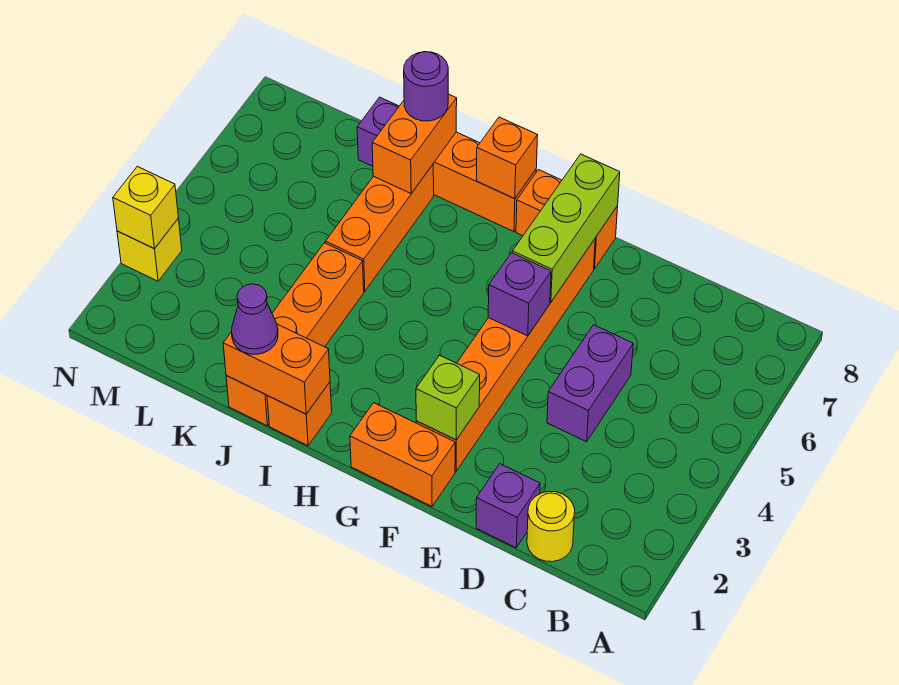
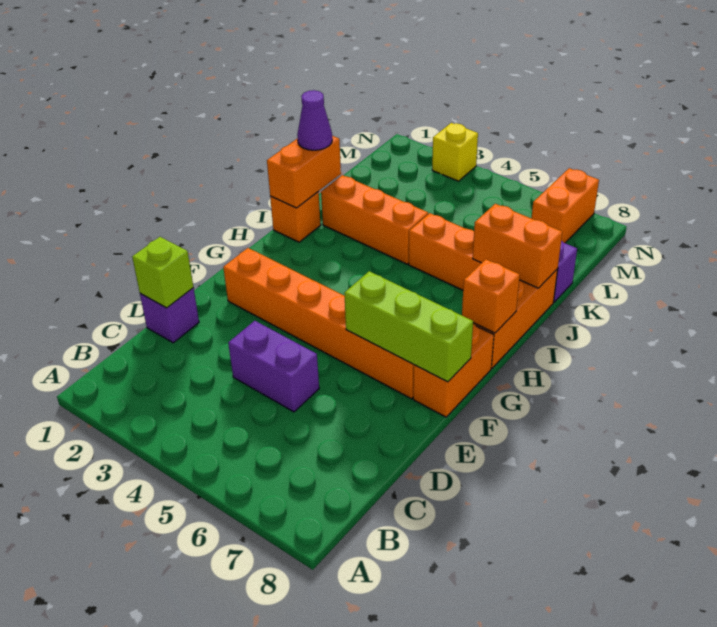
yellow round brick C1 level 1 -> none
orange brick F1:G1 level 1 -> orange brick M7:N7 level 1
lime brick F2 level 2 -> lime brick D1 level 2
purple brick F5 level 2 -> none
orange brick J1:J4 level 1 -> orange brick J2:J4 level 1
purple round brick J8 level 3 -> none
yellow brick N3 level 2 -> none

